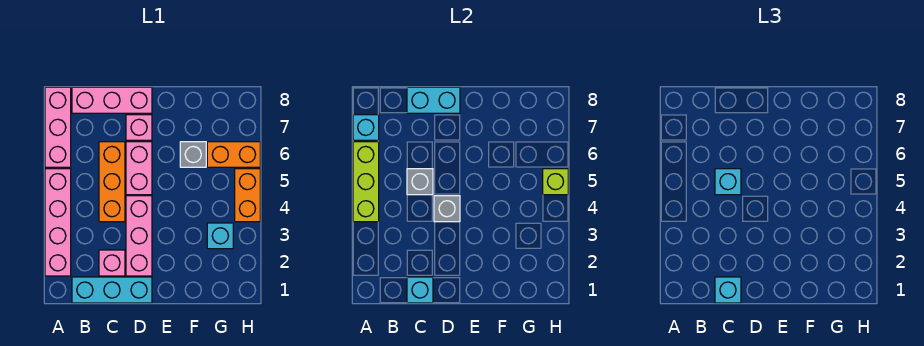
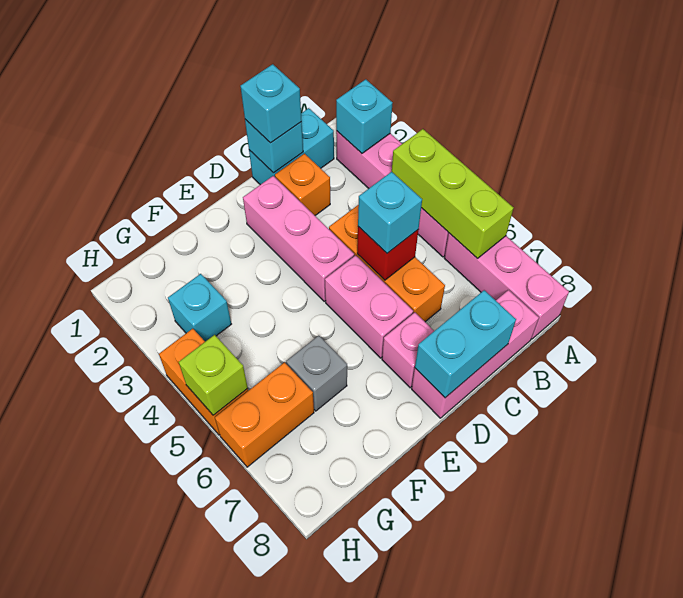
cyan brick A7 level 2 -> cyan brick A2 level 2
cyan brick B1:D1 level 1 -> cyan brick B1:C1 level 1
pink brick C2 level 1 -> orange brick C2 level 1
grey brick C5 level 2 -> red brick C5 level 2
grey brick D4 level 2 -> none

